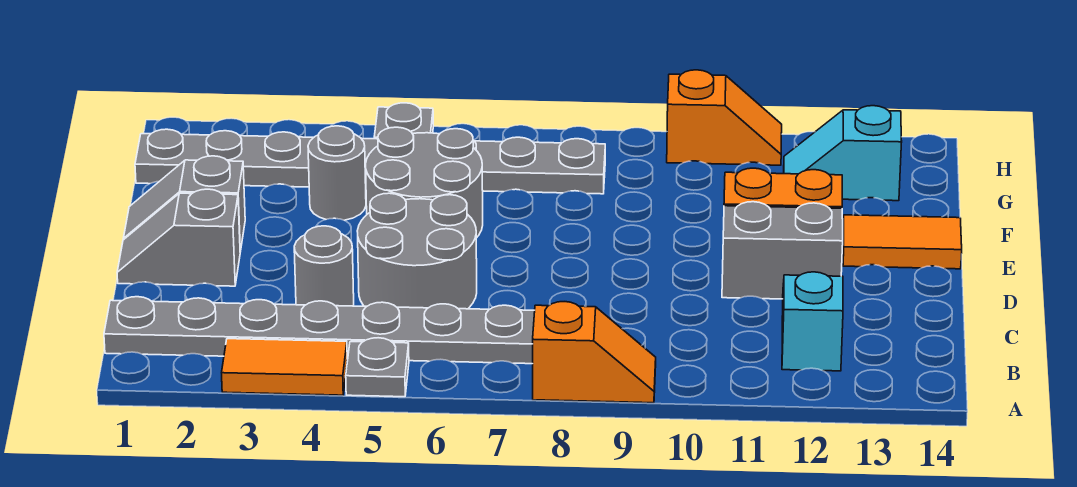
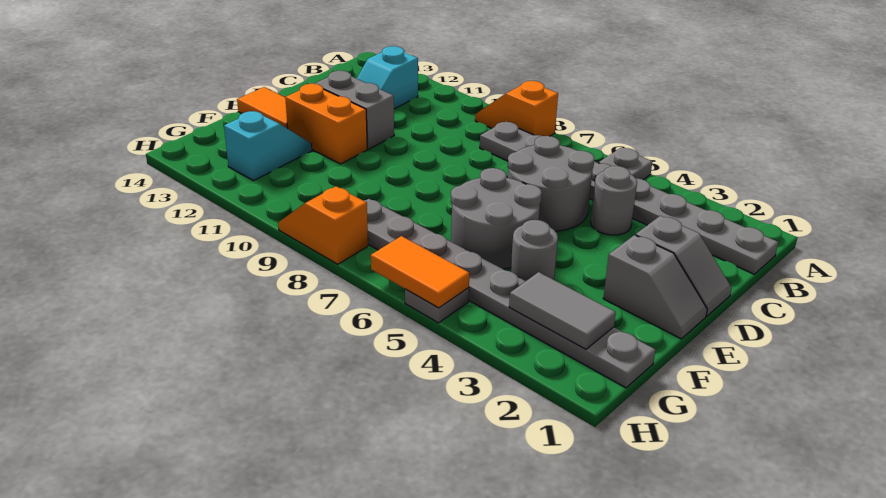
orange tile A3:A4 level 1 -> orange tile H5:H6 level 2
none -> grey tile G2:G3 level 2
cyan slope G12:G13 level 1 top 13 -> cyan slope F12:G12 level 1 top G
orange slope H10:H11 level 1 top 10 -> orange slope H8:H9 level 1 top 8

